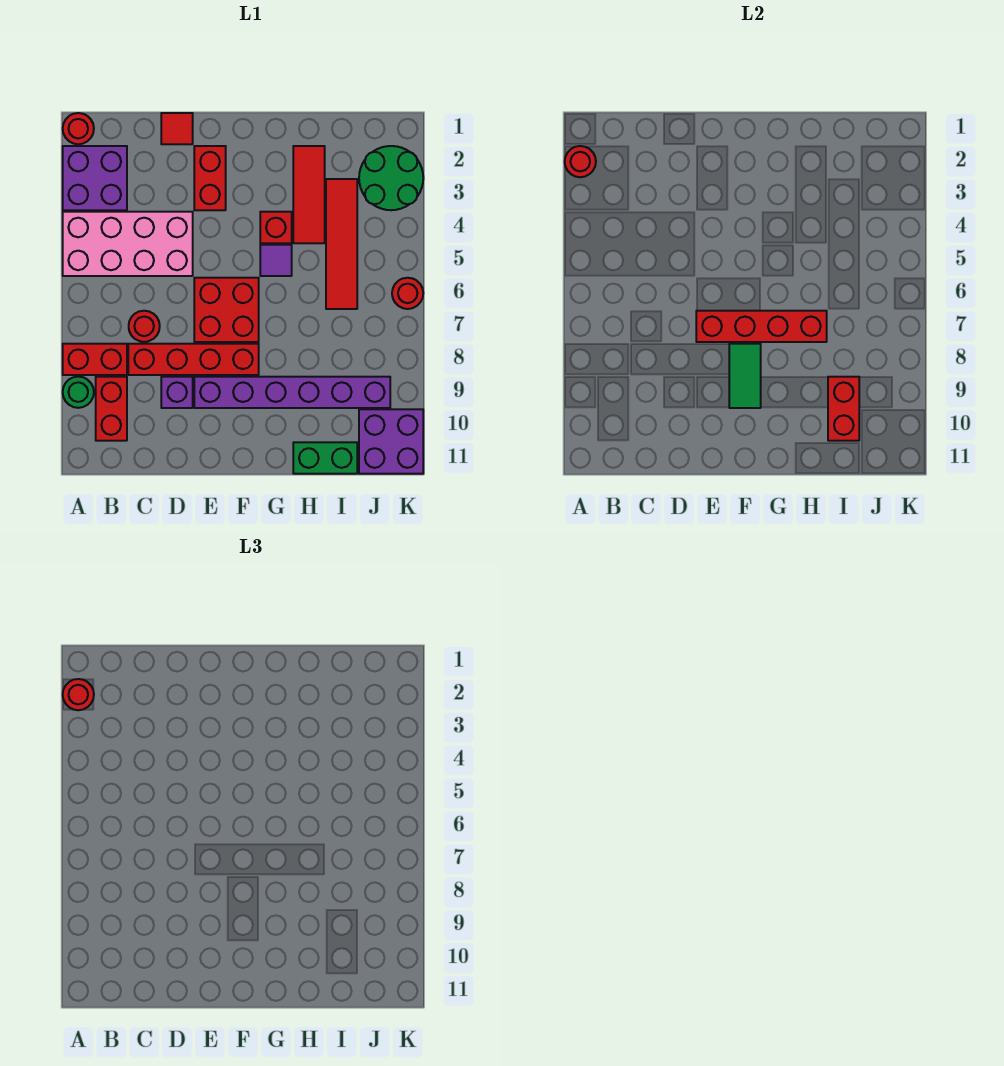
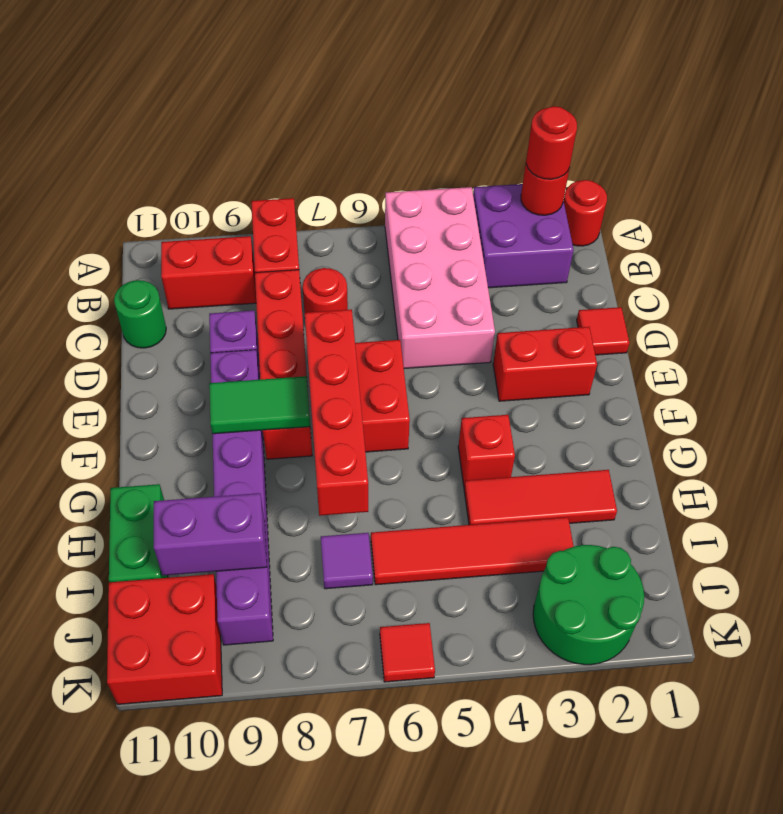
green round brick A9 level 1 -> green round brick C11 level 1
purple tile G5 level 1 -> purple tile I7 level 1
red brick I9:I10 level 2 -> purple brick I9:I10 level 2
purple brick J10:K11 level 1 -> red brick J10:K11 level 1
red round brick K6 level 1 -> red tile K6 level 1

